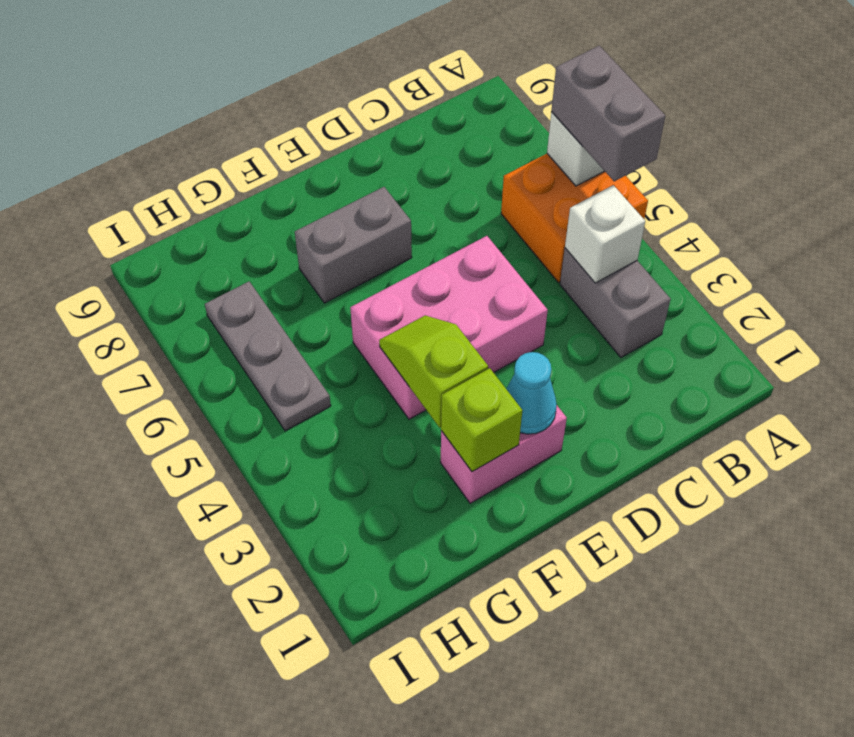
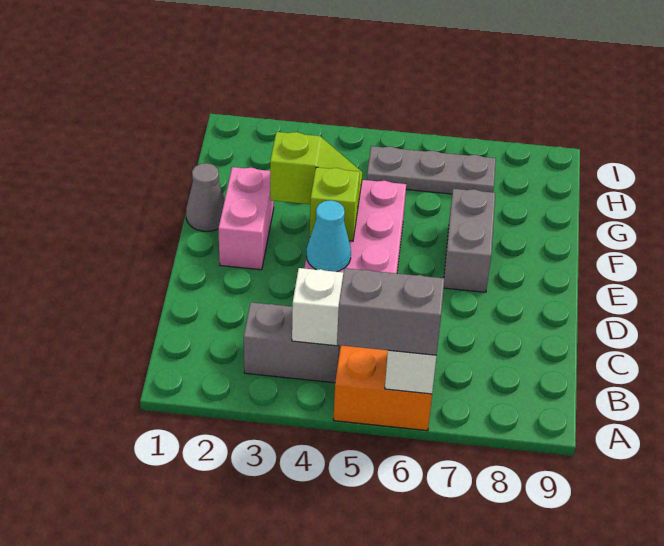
cyan cone E2 level 2 -> cyan cone D4 level 2
none -> grey cone F1 level 1
lime brick F2 level 2 -> lime brick E4 level 2

